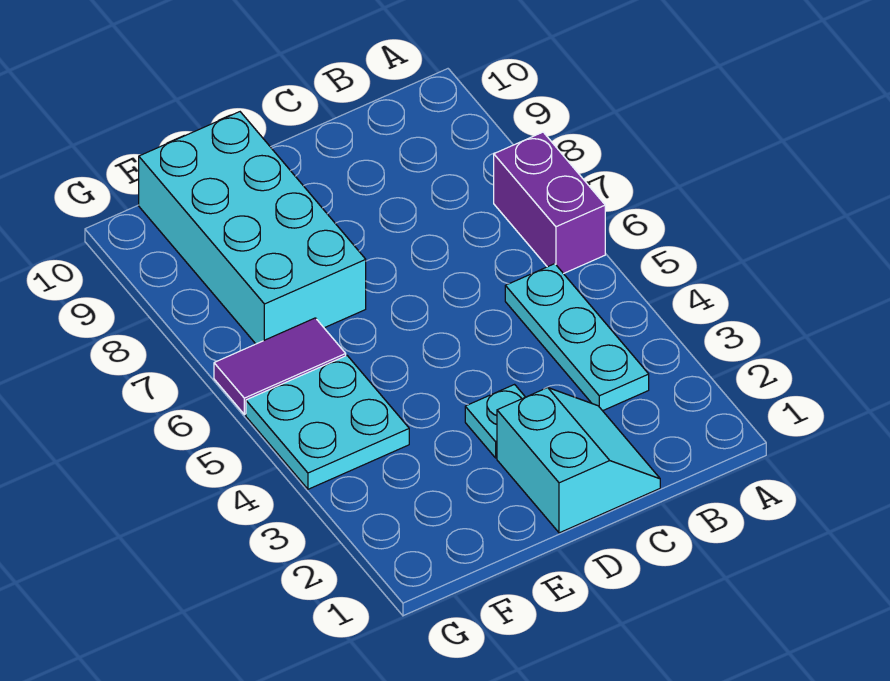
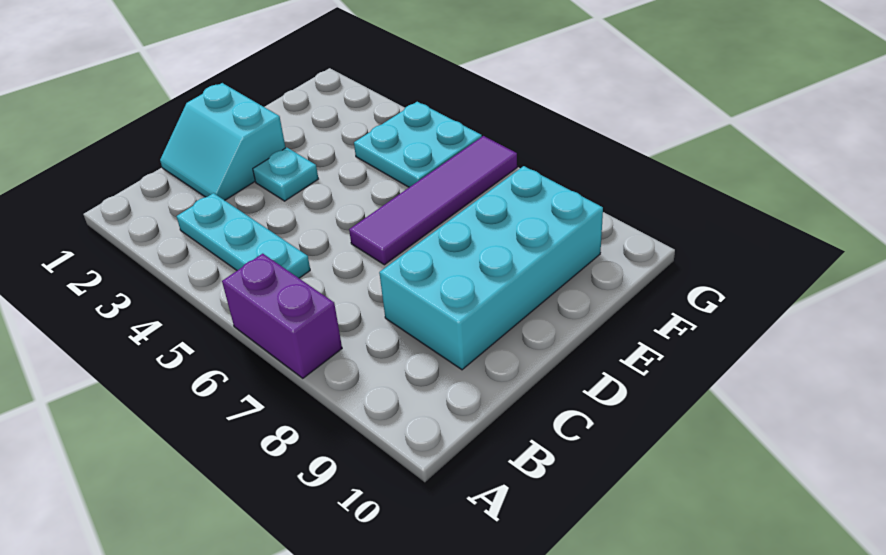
cyan brick E7:F10 level 1 -> cyan brick C8:F9 level 1
purple tile F6:G6 level 1 -> purple tile D6:G6 level 1

